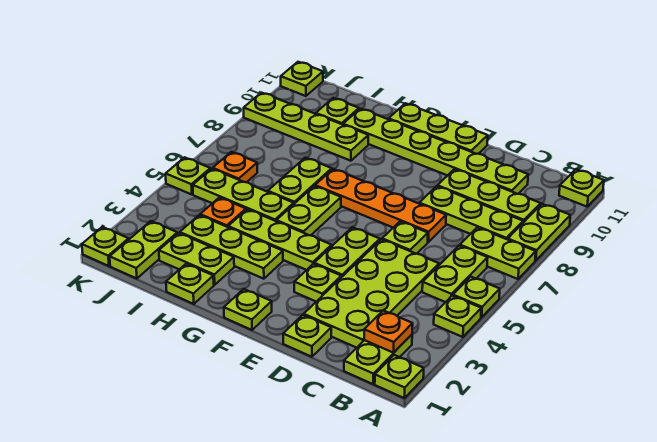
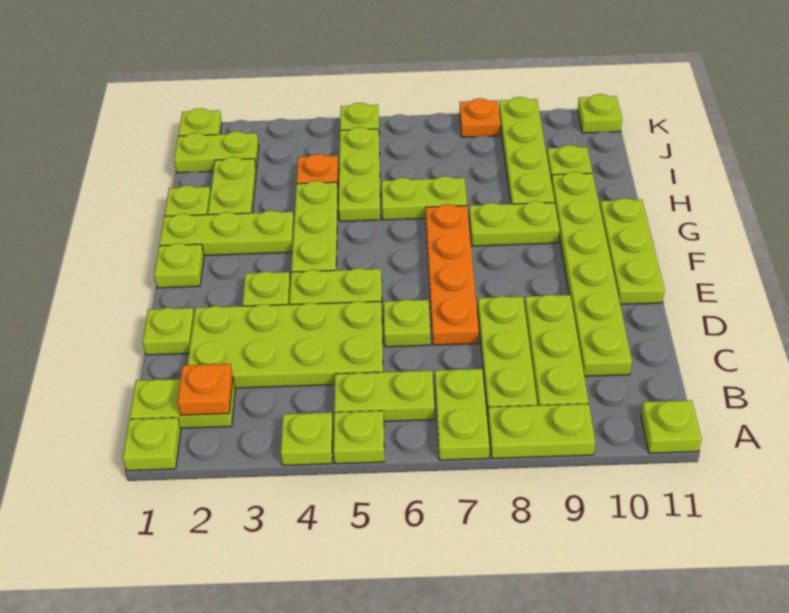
lime plate G3:I3 level 1 -> lime plate G1:G3 level 1
lime plate G5:G6 level 1 -> lime plate G8:G9 level 1
orange plate J6 level 1 -> orange plate K8 level 1

